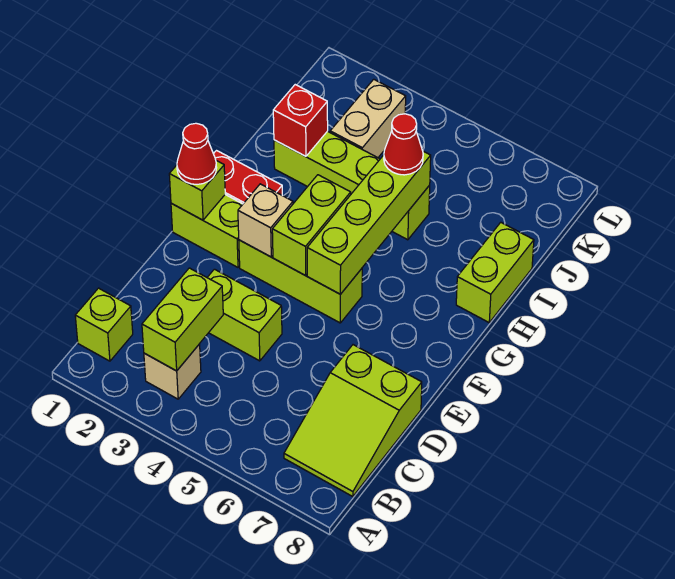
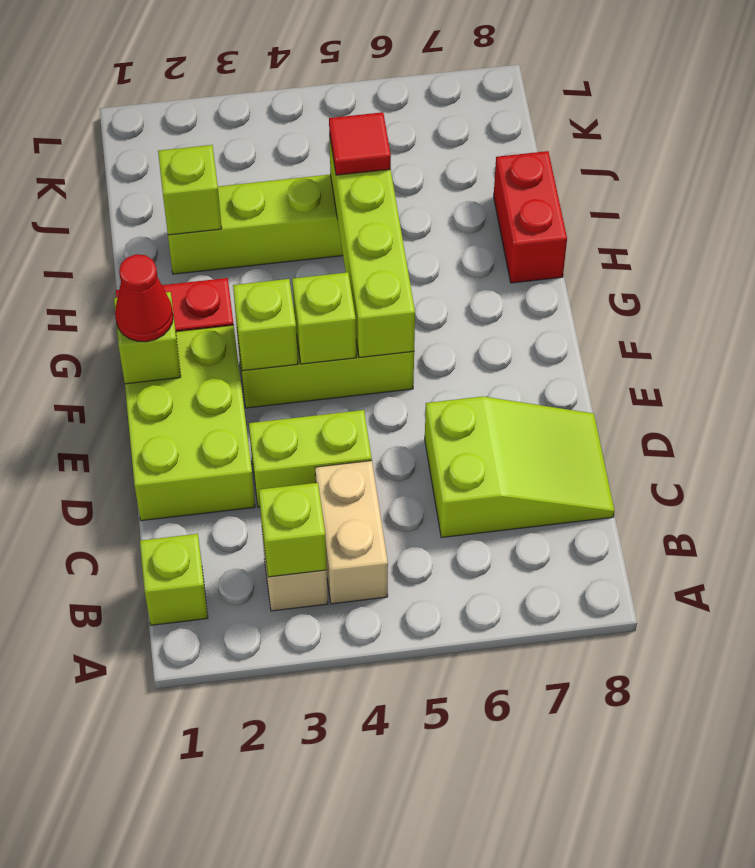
lime brick B3:C3 level 2 -> lime brick B3 level 2
lime slope B7:D8 level 1 top D -> lime slope C6:D8 level 1 top 6
lime brick F1:F2 level 1 -> lime brick D1:F2 level 1
tan brick F3 level 2 -> lime brick F3 level 2
lime brick F4:G4 level 2 -> lime brick F4 level 2
lime brick H8:I8 level 1 -> red brick H8:I8 level 1
red brick I2 level 2 -> lime brick I2 level 2
red cone I5 level 3 -> red tile I5 level 3
tan brick J3:K3 level 1 -> tan brick B4:C4 level 1

